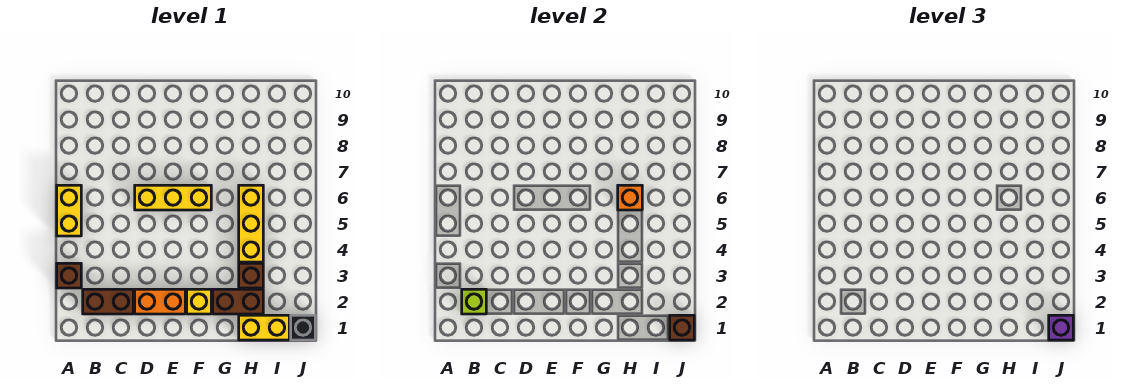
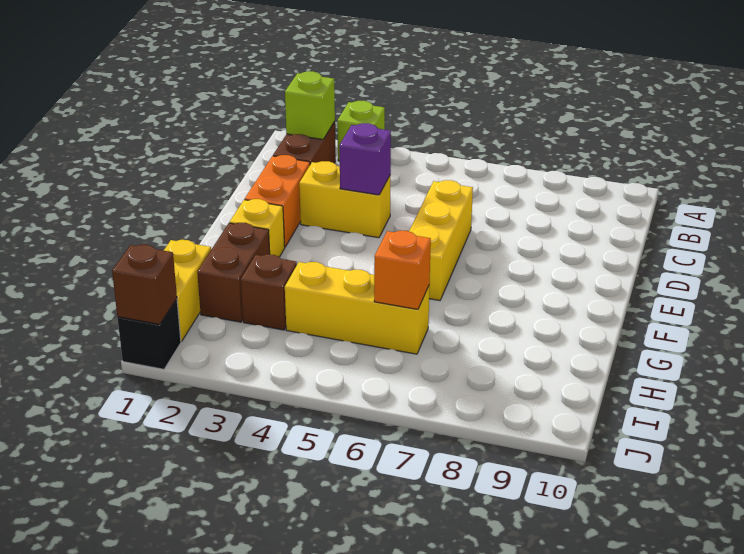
brown brick A3 level 1 -> lime brick A3 level 1
yellow brick A5:A6 level 1 -> yellow brick D3:D4 level 1
purple brick J1 level 3 -> purple brick D4 level 2

